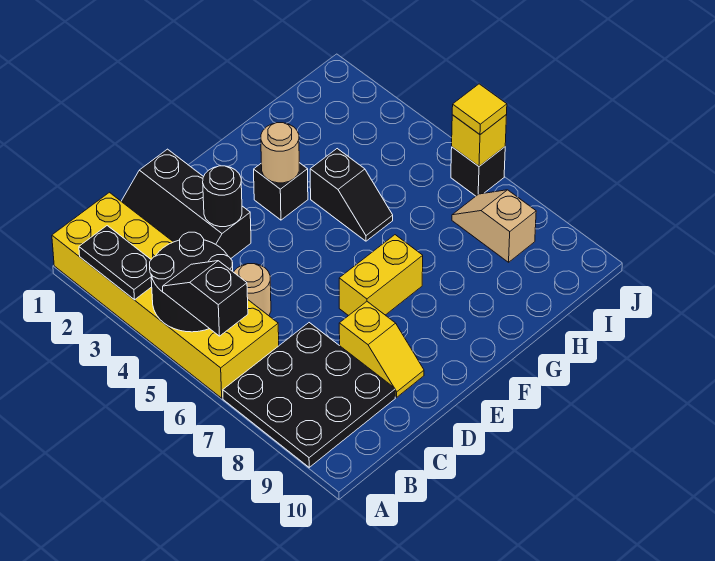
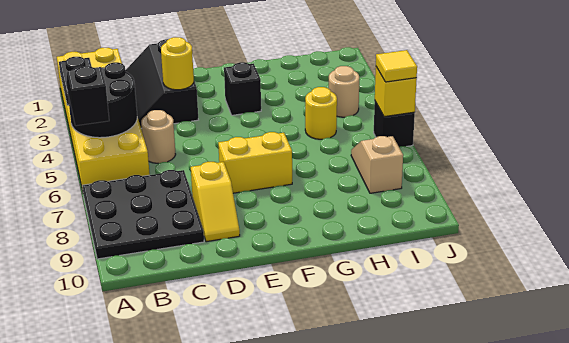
black round brick D3 level 2 -> yellow round brick D3 level 2
tan round brick F3 level 2 -> tan round brick I4 level 1
black slope G4:G5 level 1 top 4 -> none
none -> yellow round brick H5 level 1

